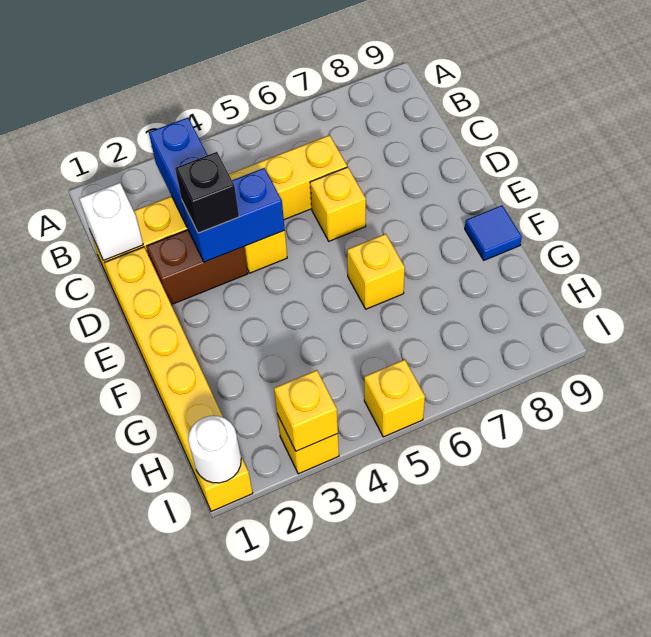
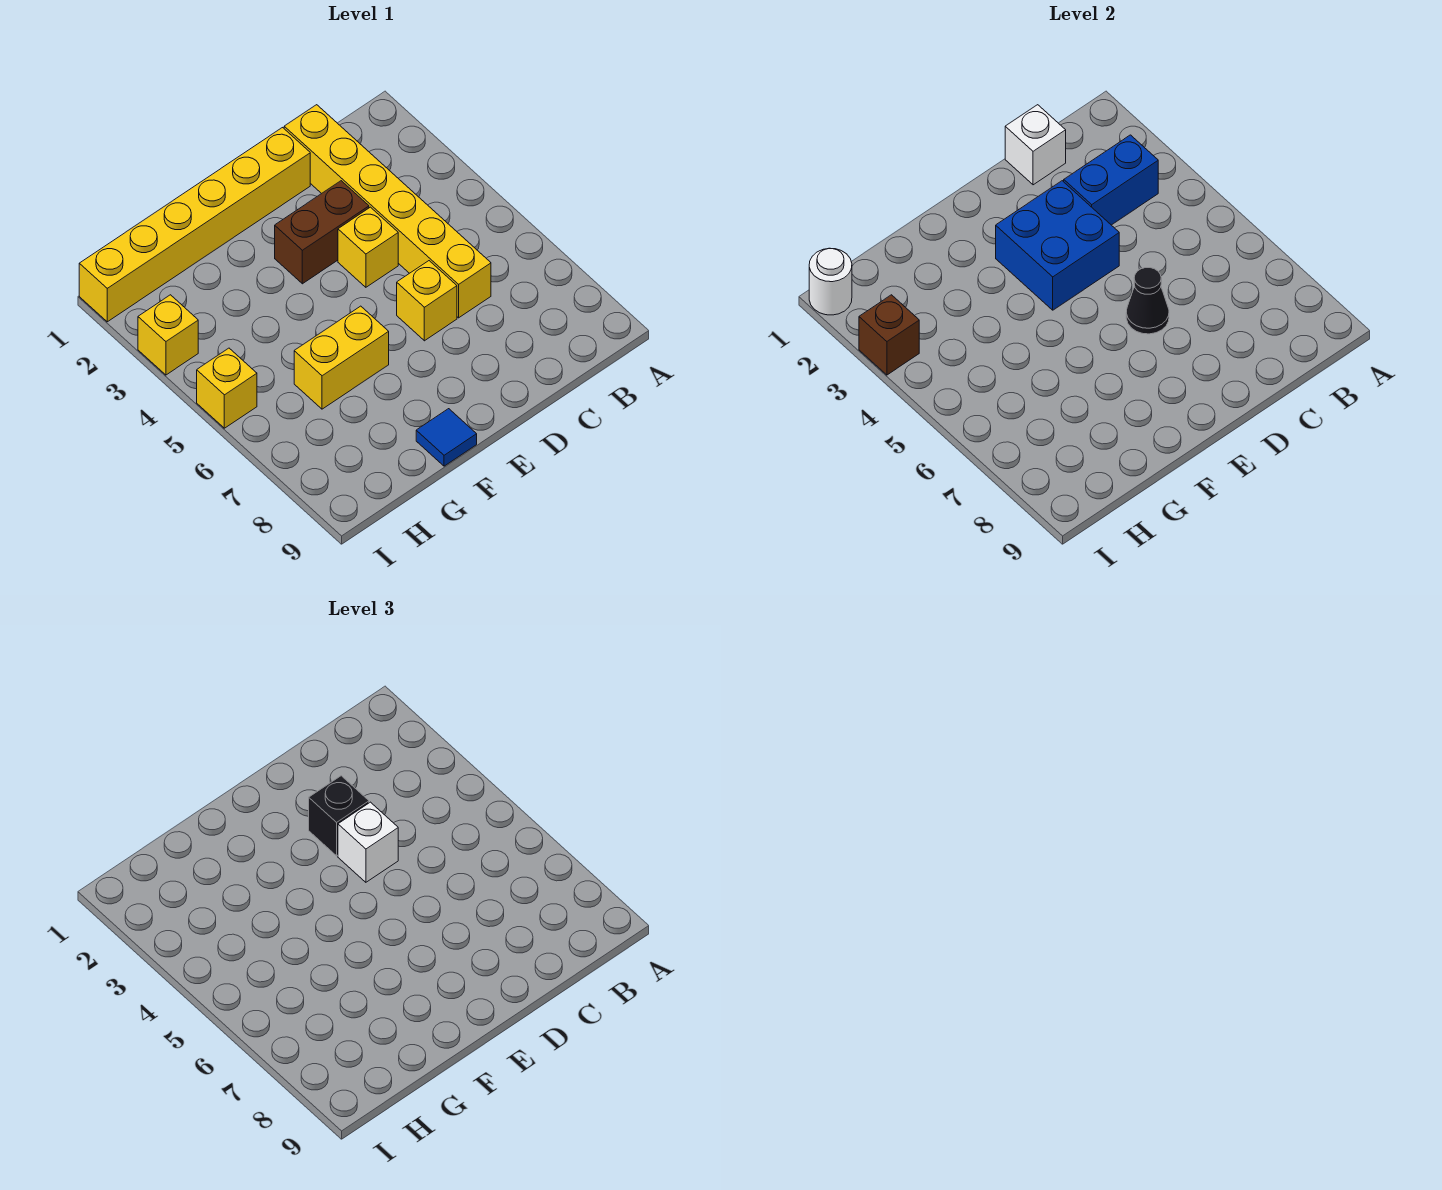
brown brick D2:D3 level 1 -> brown brick D3:E3 level 1
blue brick D3:D4 level 2 -> blue brick D3:E4 level 2
none -> white brick D4 level 3
none -> black cone D6 level 2
yellow brick F6 level 1 -> yellow brick F6:G6 level 1
yellow brick I3 level 2 -> brown brick I3 level 2

